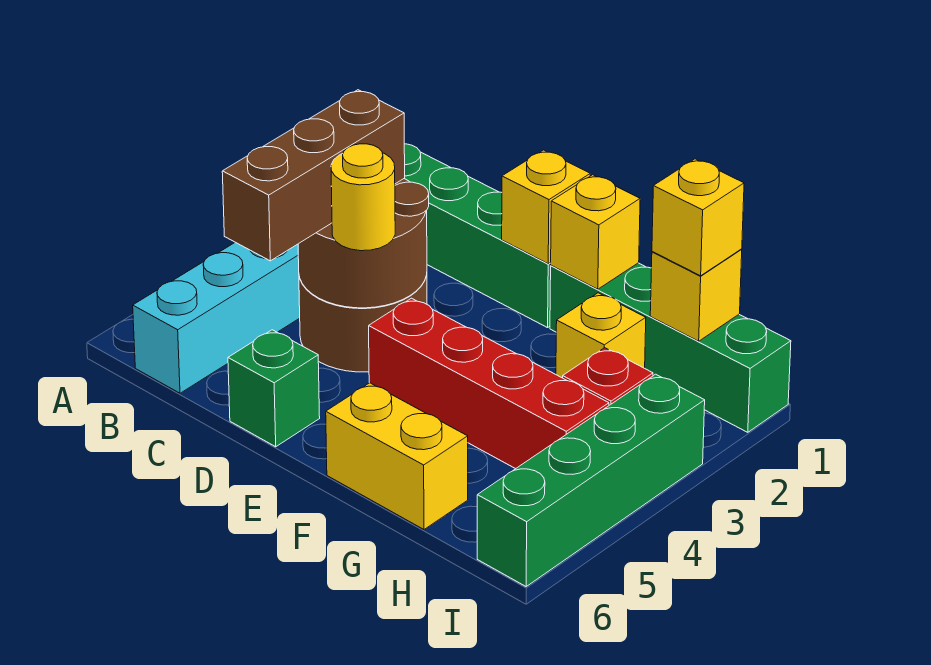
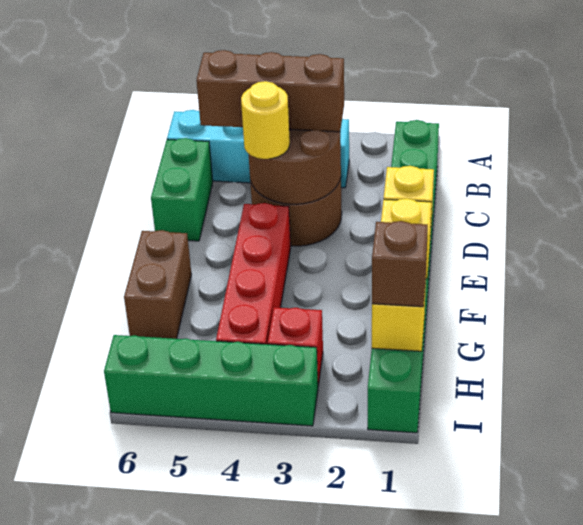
green brick D6 level 1 -> green brick C6:D6 level 1
yellow brick F6:G6 level 1 -> brown brick F6:G6 level 1
yellow brick G2 level 1 -> none
yellow brick H1 level 3 -> brown brick H1 level 3

